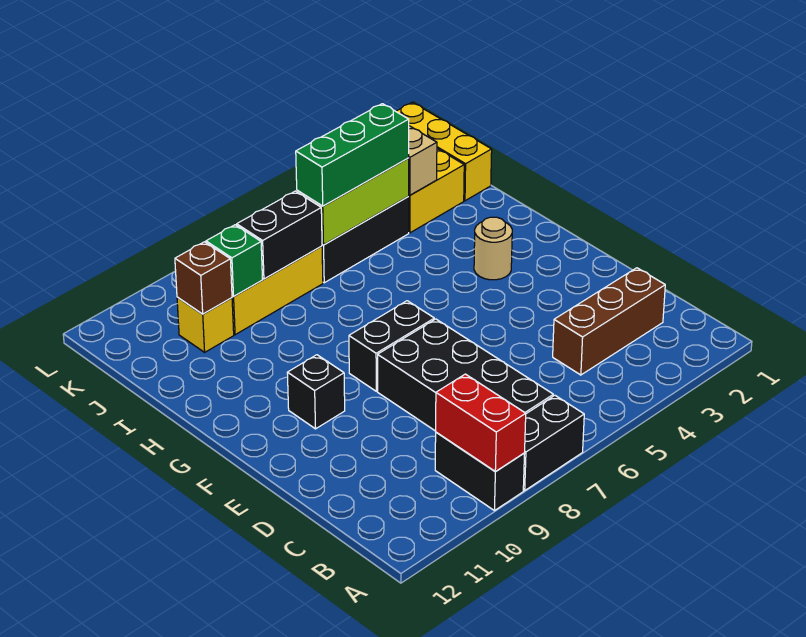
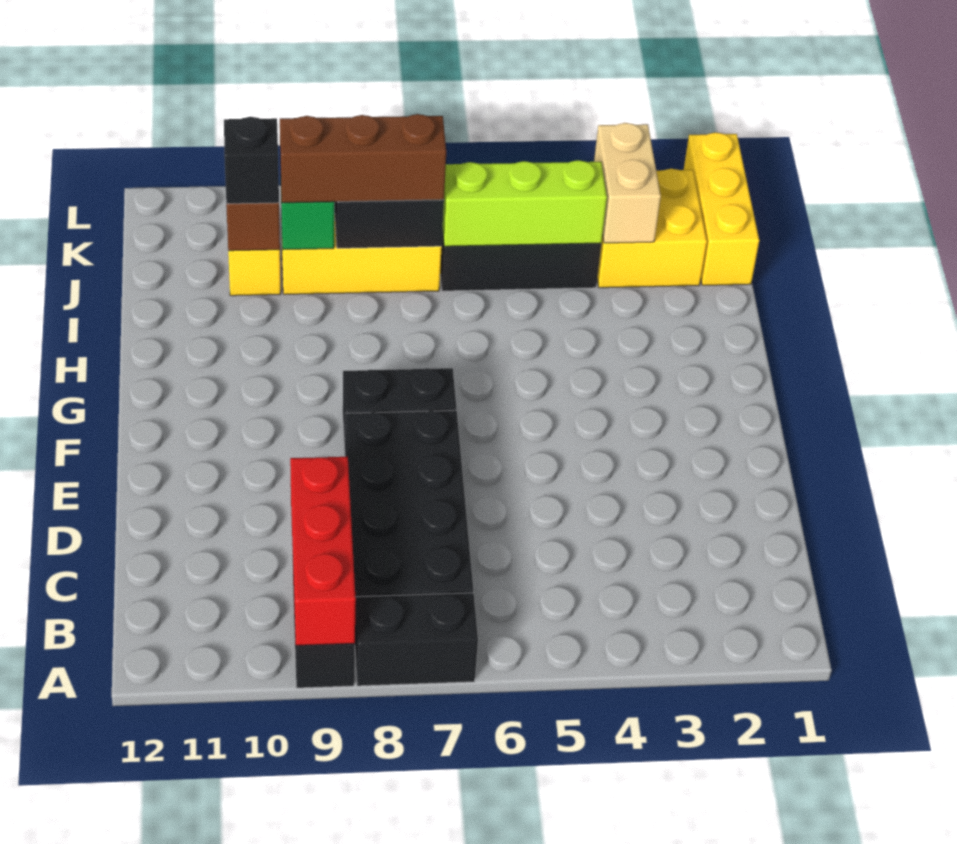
red brick A9:B9 level 2 -> red brick A9:C9 level 2
brown brick C2:C4 level 1 -> brown brick J7:J9 level 3
black brick F10 level 1 -> black brick J10 level 3
tan round brick G3 level 1 -> none
green brick J4:J6 level 3 -> none

